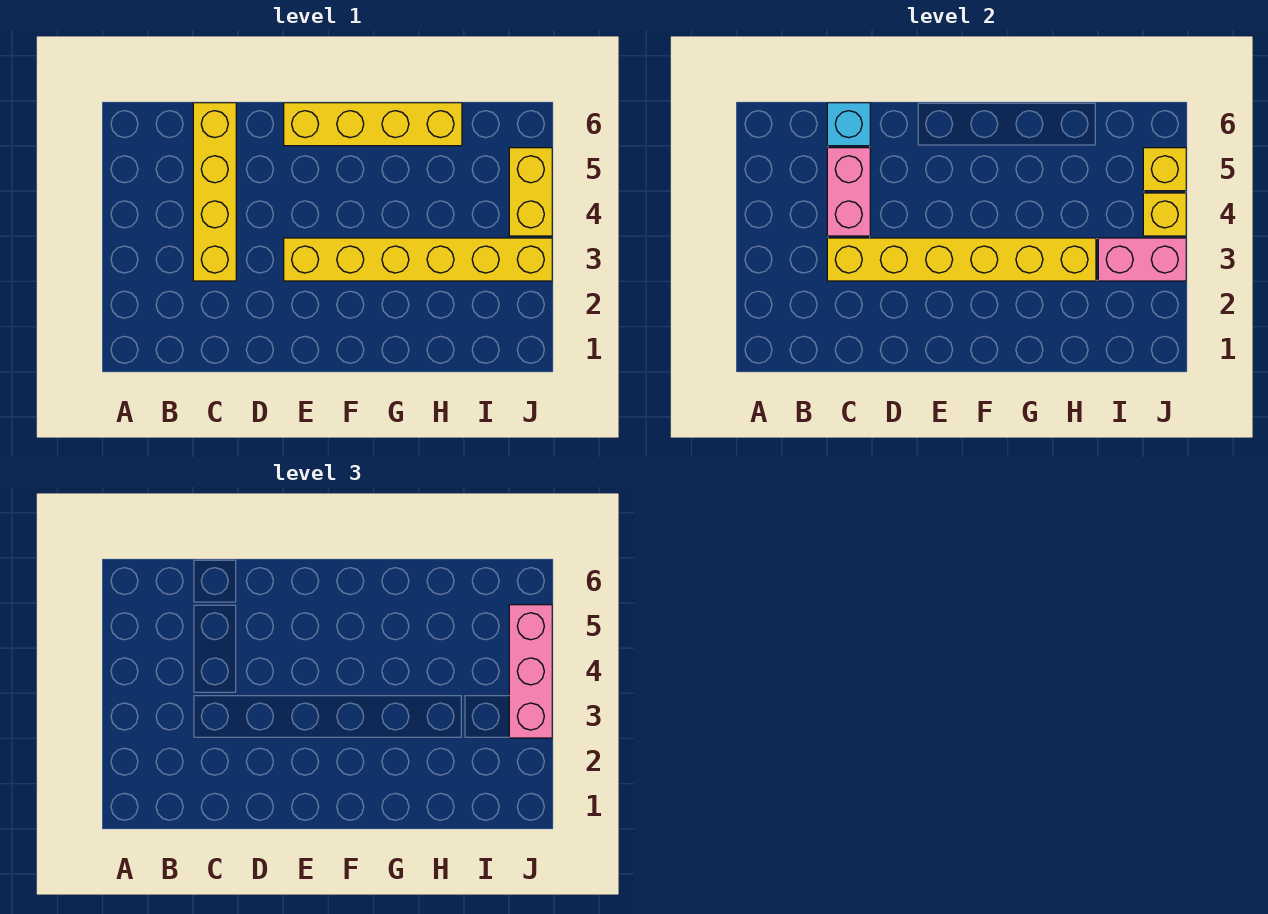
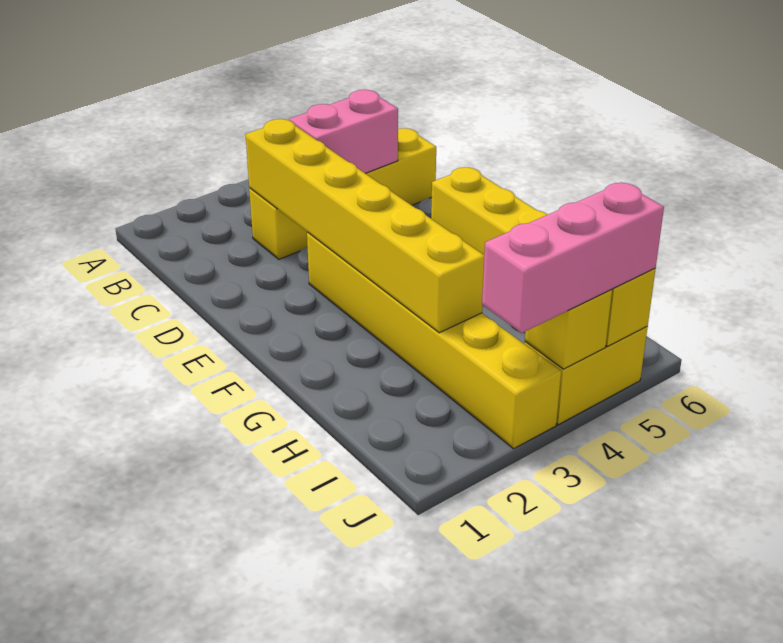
cyan brick C6 level 2 -> none
pink brick I3:J3 level 2 -> none

